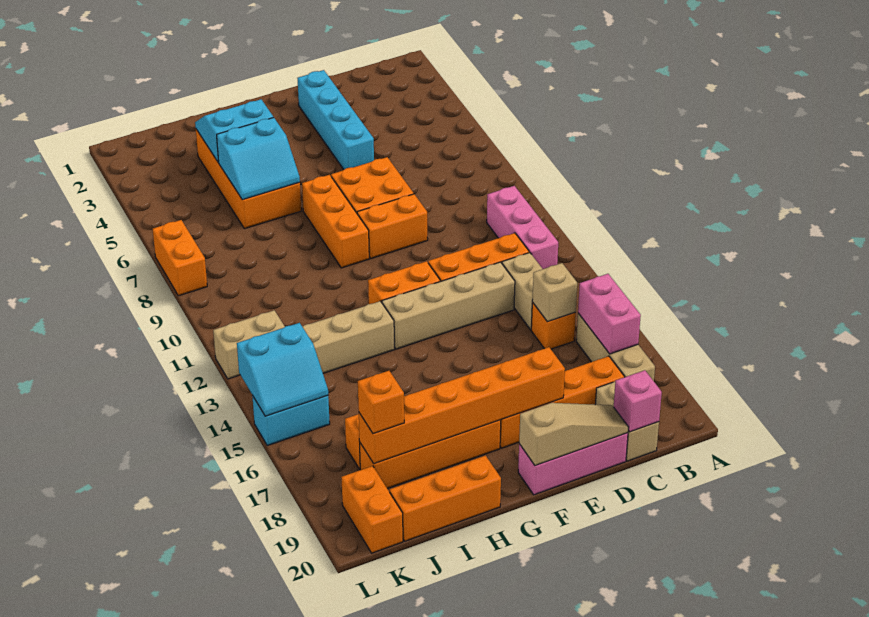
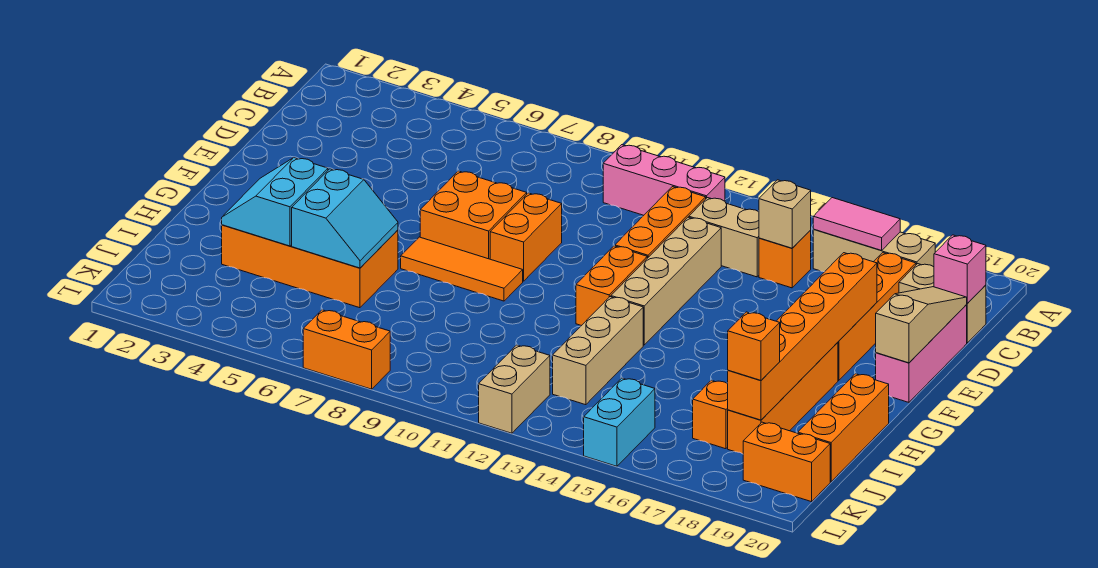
pink brick B16:B17 level 2 -> pink tile B16:B17 level 2
cyan brick E2:E5 level 1 -> none
orange brick G7:G9 level 1 -> orange tile G7:G9 level 1
cyan slope K14:L15 level 2 top 14 -> none

